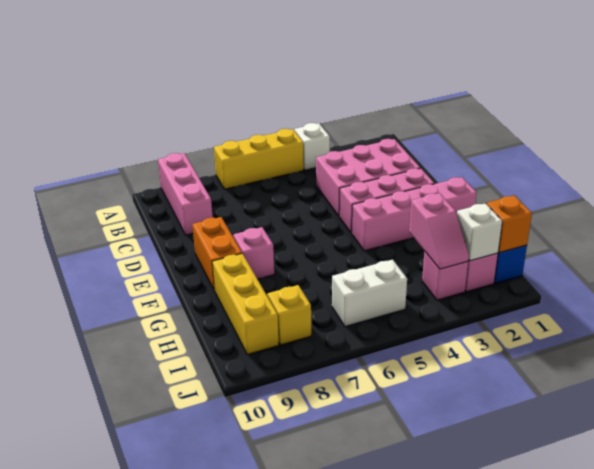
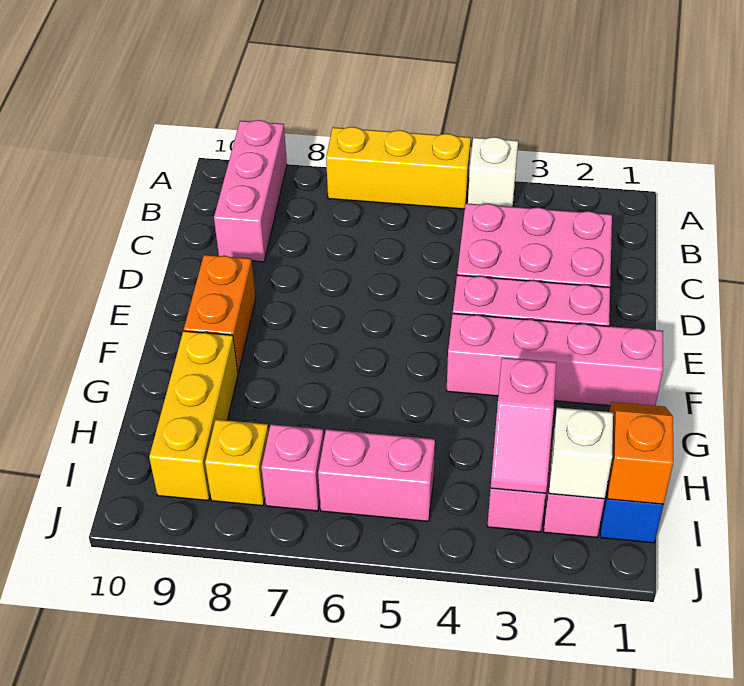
pink brick F8 level 1 -> pink brick I7 level 1
white brick I5:I6 level 1 -> pink brick I5:I6 level 1

